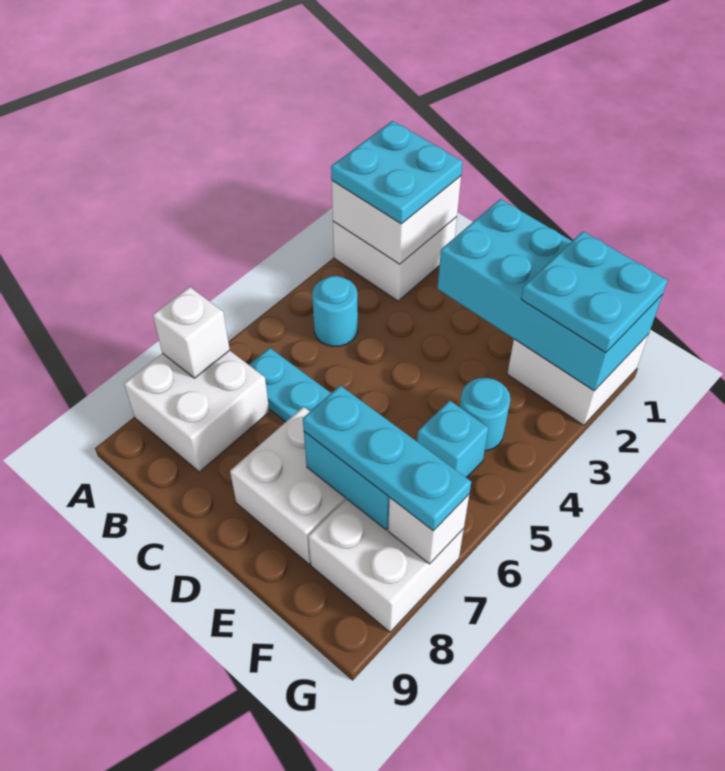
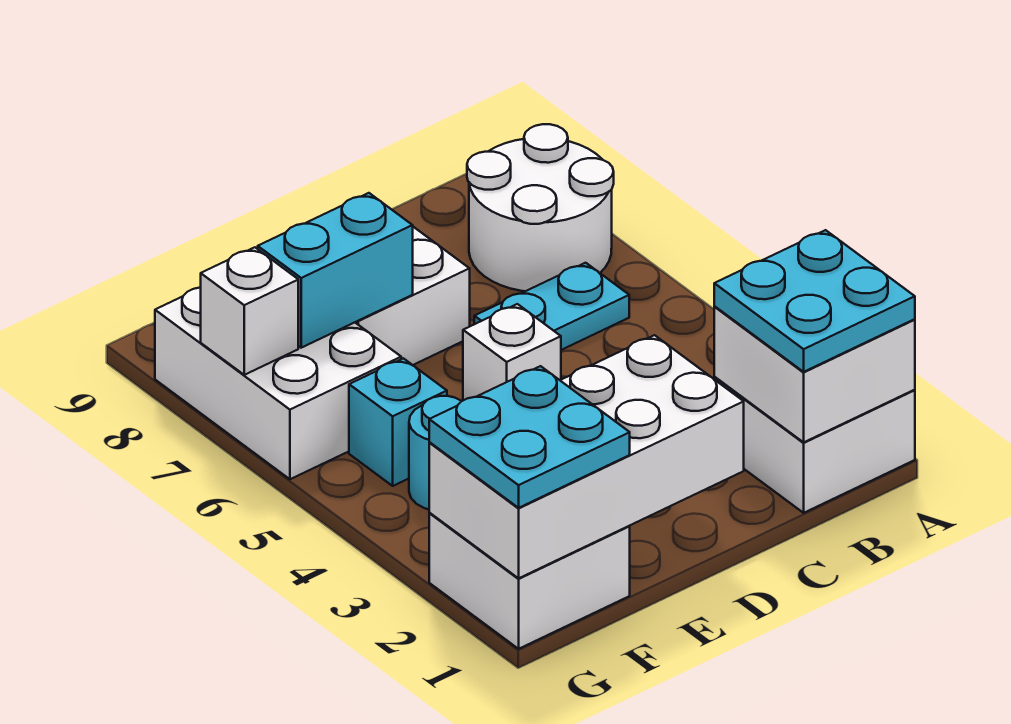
white brick A7:B8 level 1 -> white round brick A7:B8 level 1
white brick A7 level 2 -> white brick D5 level 1
cyan round brick B4 level 1 -> none
cyan brick D1:G2 level 2 -> white brick D1:G2 level 2
cyan plate E7:G7 level 3 -> none
white brick F7:G8 level 1 -> white brick F6:G8 level 1

